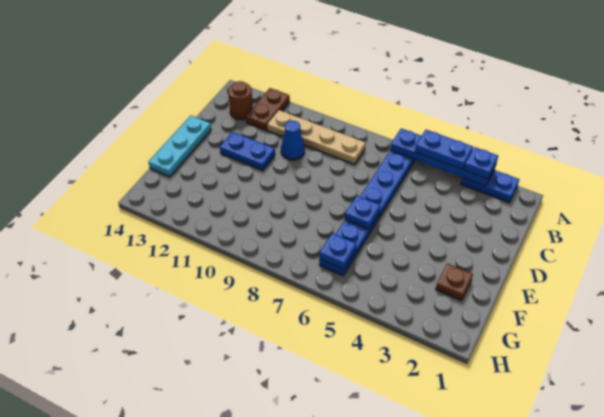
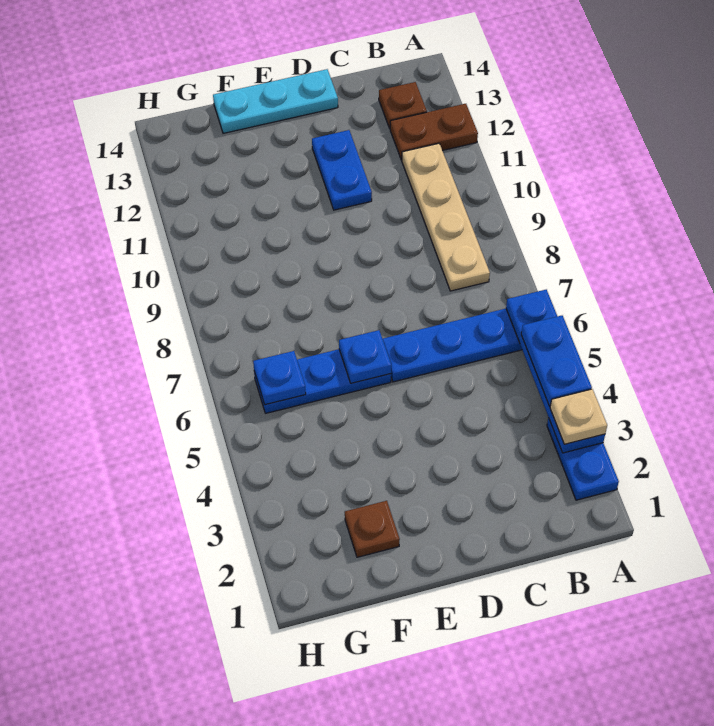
blue plate A3 level 3 -> tan plate A3 level 3
brown round brick B13 level 1 -> brown plate B13 level 1
blue cone C10 level 1 -> none

